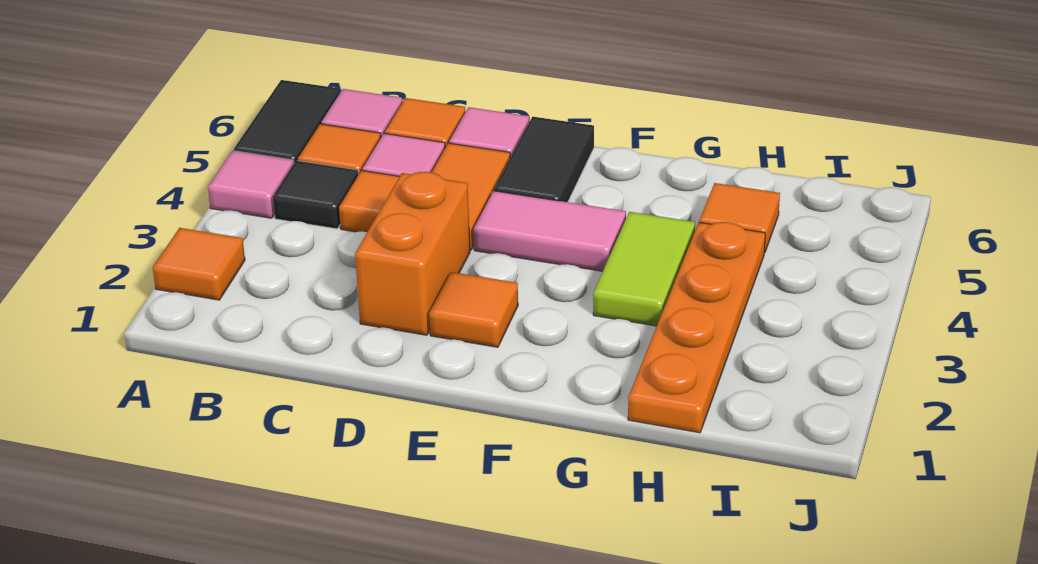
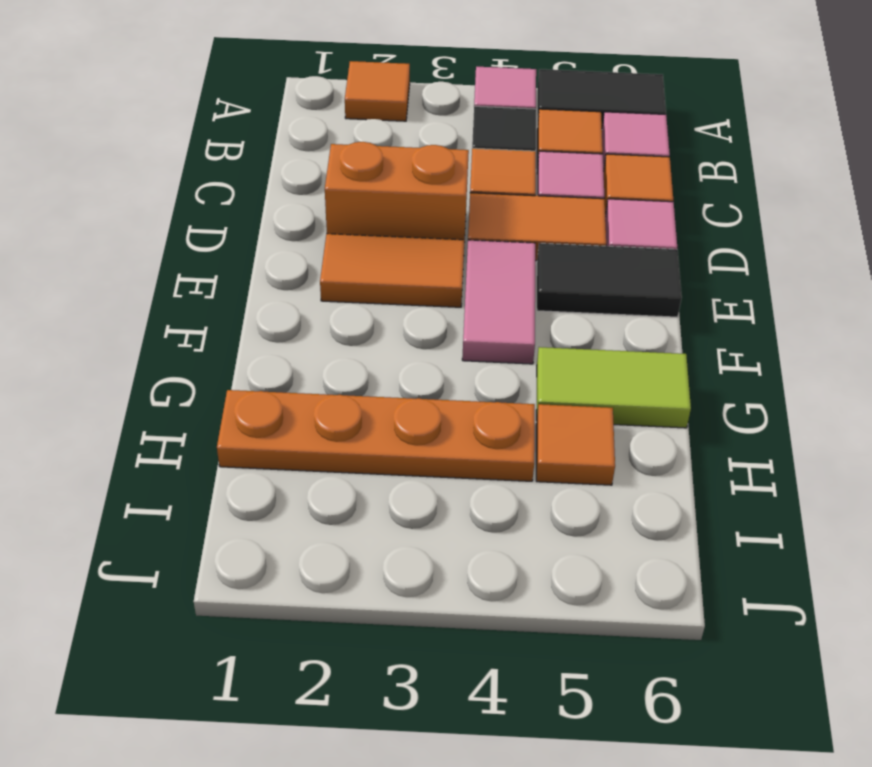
orange tile E2 level 1 -> orange tile E2:E3 level 1
lime tile G3:G4 level 1 -> lime tile G5:G6 level 1

